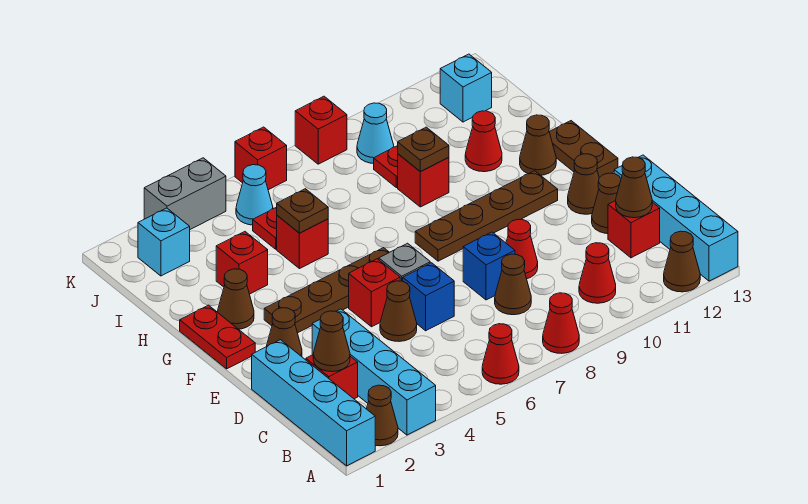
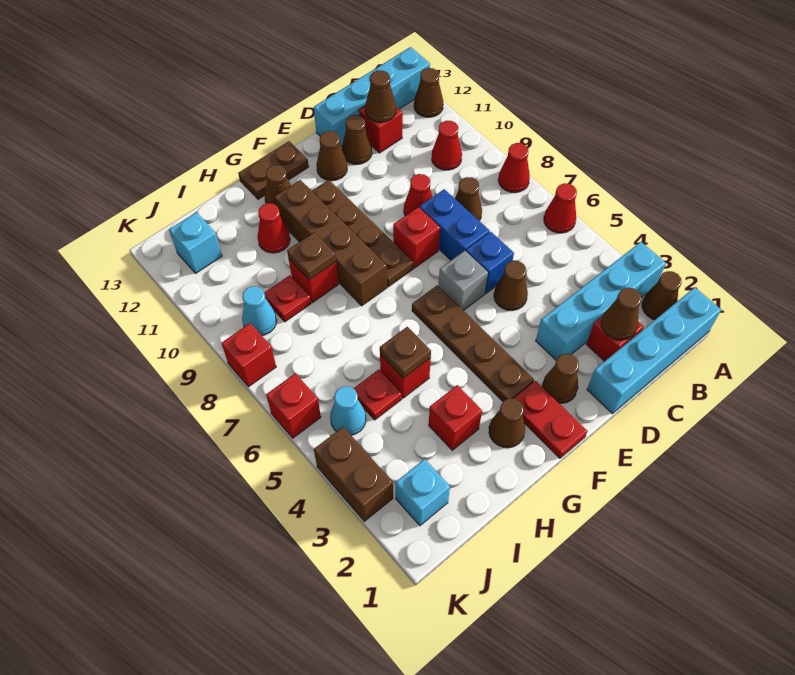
blue brick D8 level 1 -> blue brick D7:D8 level 1
red brick E5 level 1 -> red brick E8 level 1
red plate F1:G1 level 1 -> red plate F1:F2 level 1
none -> brown brick G8:G11 level 1
grey brick K3:K4 level 1 -> brown brick K3:K4 level 1

